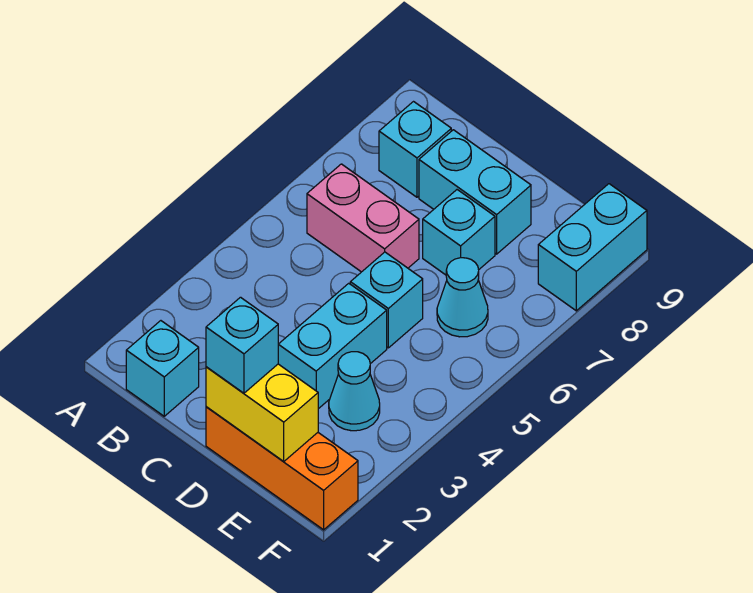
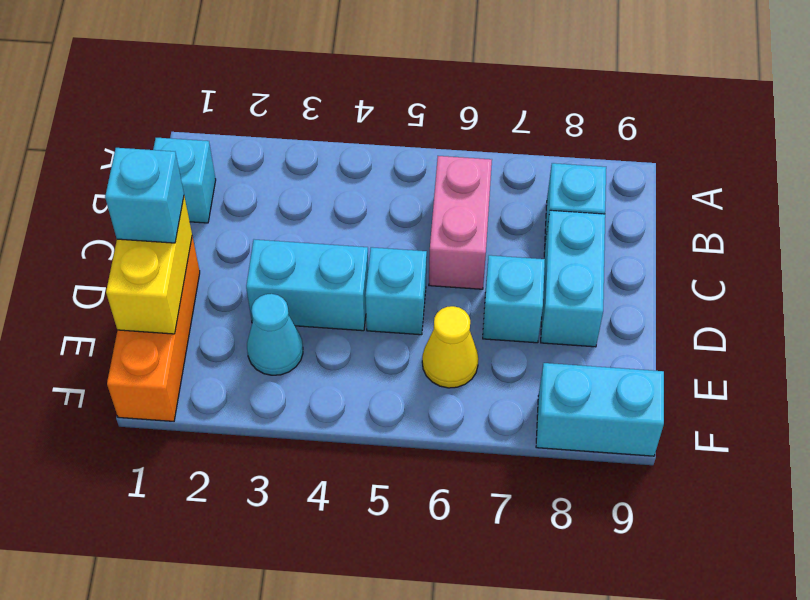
cyan cone E6 level 1 -> yellow cone E6 level 1

